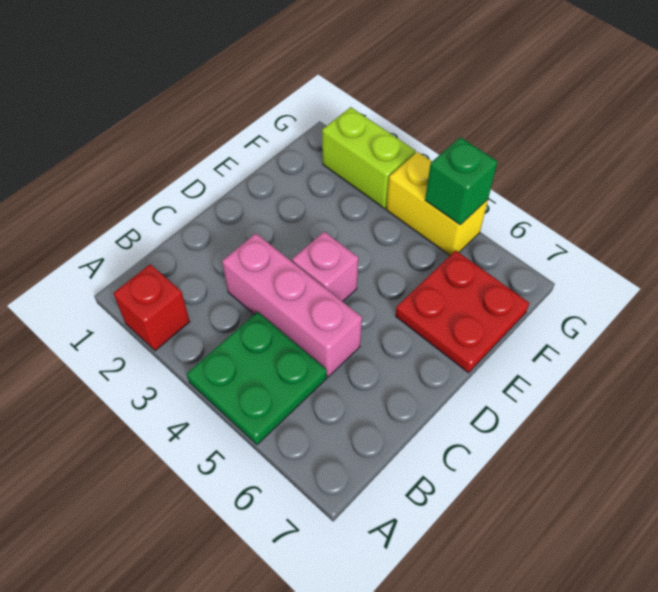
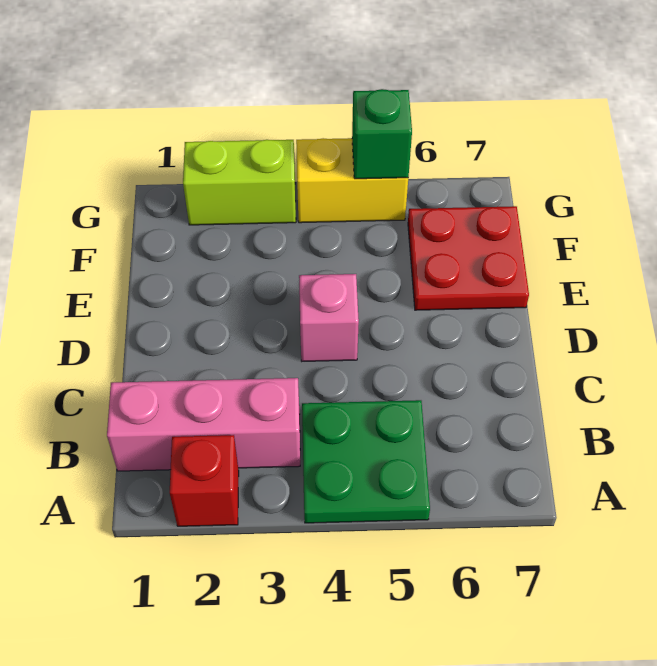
pink brick C3:C5 level 1 -> pink brick B1:B3 level 1

